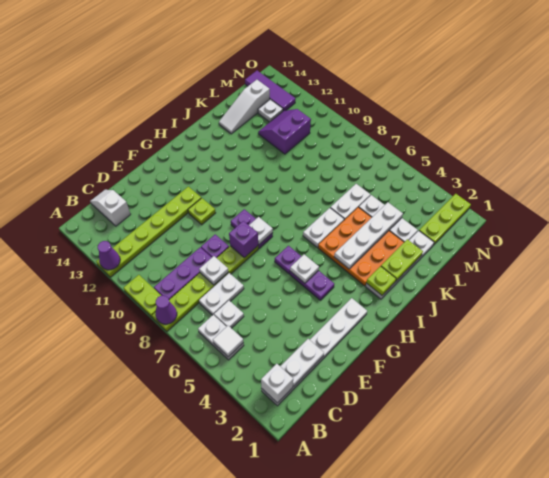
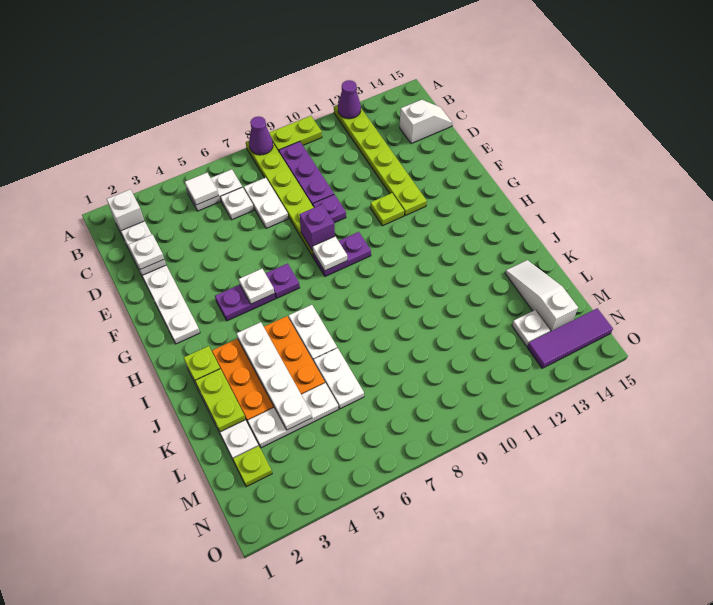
white plate D8 level 2 -> white plate D2 level 3
purple slope L11:M12 level 1 top 11 -> none
lime plate M2:O2 level 1 -> lime plate M2 level 1

